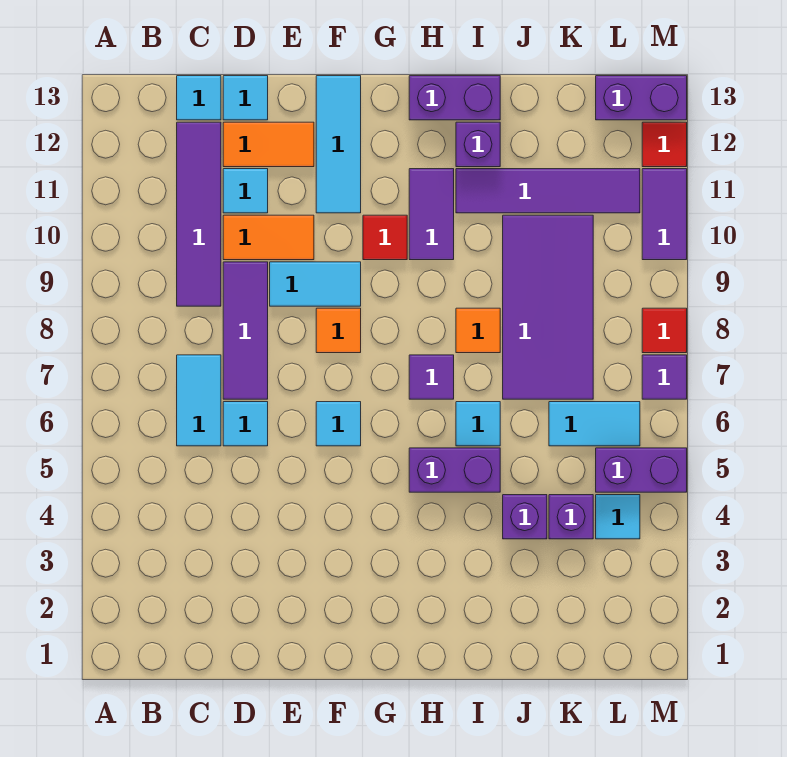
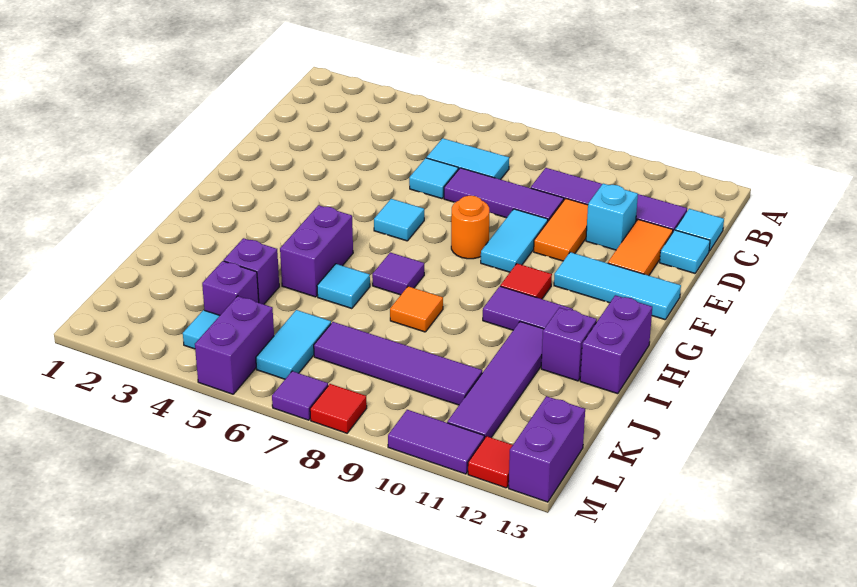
cyan tile D11 level 1 -> cyan brick D11 level 1
orange tile F8 level 1 -> orange round brick F8 level 1
purple tile J7:K10 level 1 -> purple tile K7:K10 level 1

